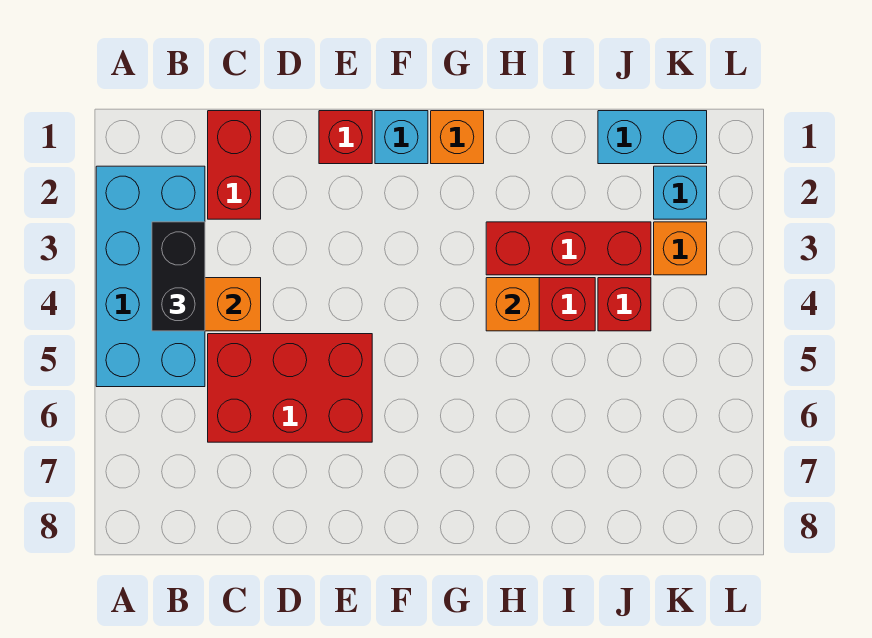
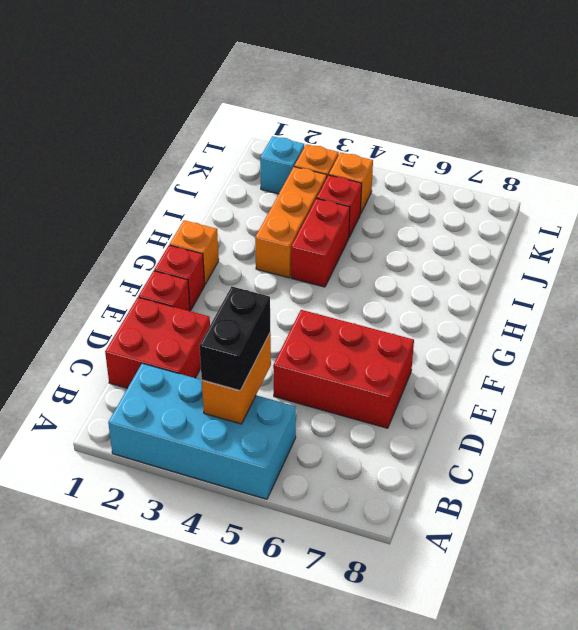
black brick B3:B4 level 3 -> black brick B4:C4 level 3
red brick C1:C2 level 1 -> red brick C1:D2 level 1
red brick C5:E6 level 1 -> red brick D5:E7 level 1
cyan brick F1 level 1 -> red brick F1 level 1
red brick H3:J3 level 1 -> orange brick H3:J3 level 1
orange brick H4 level 2 -> orange brick K4 level 1
cyan brick J1:K1 level 1 -> none

